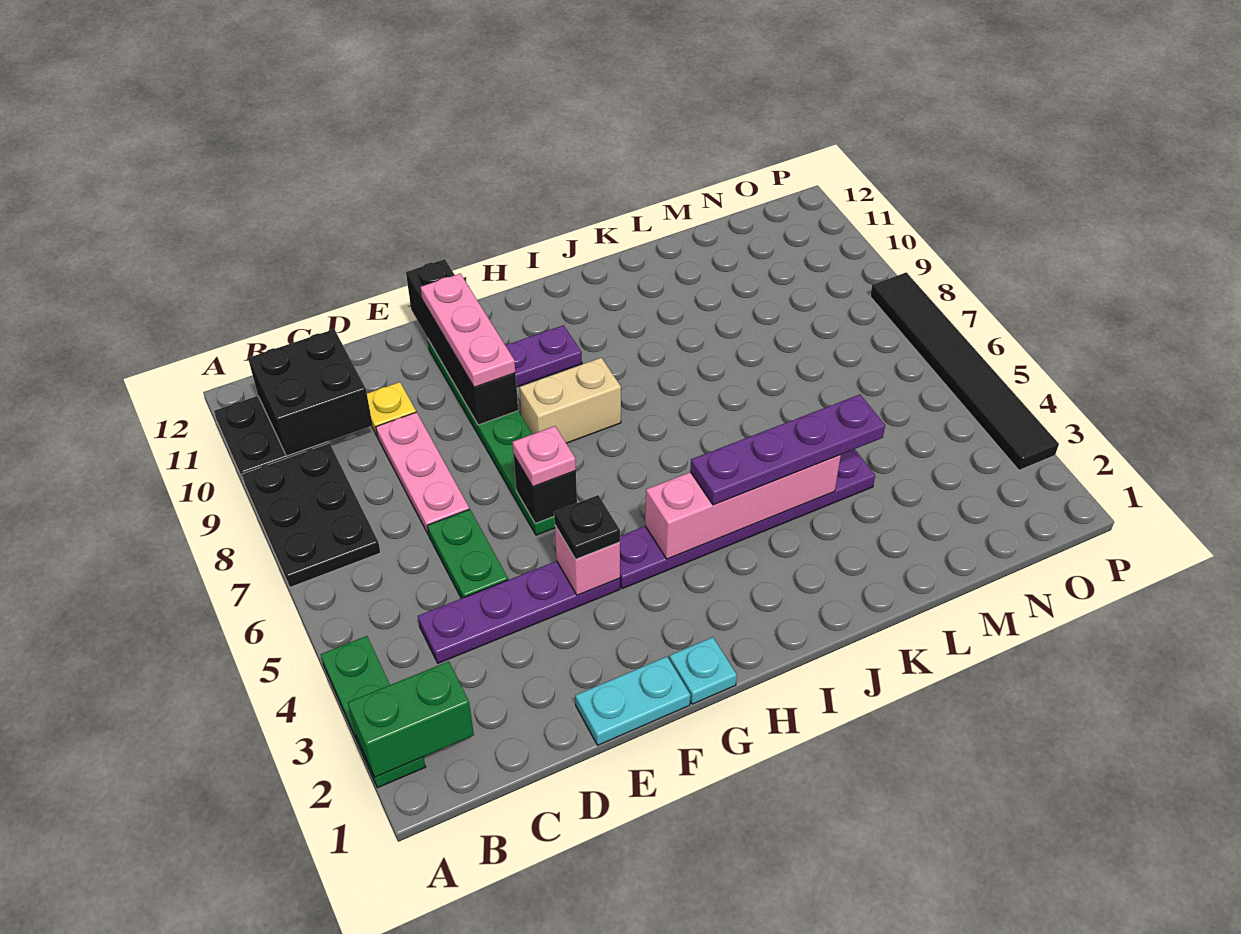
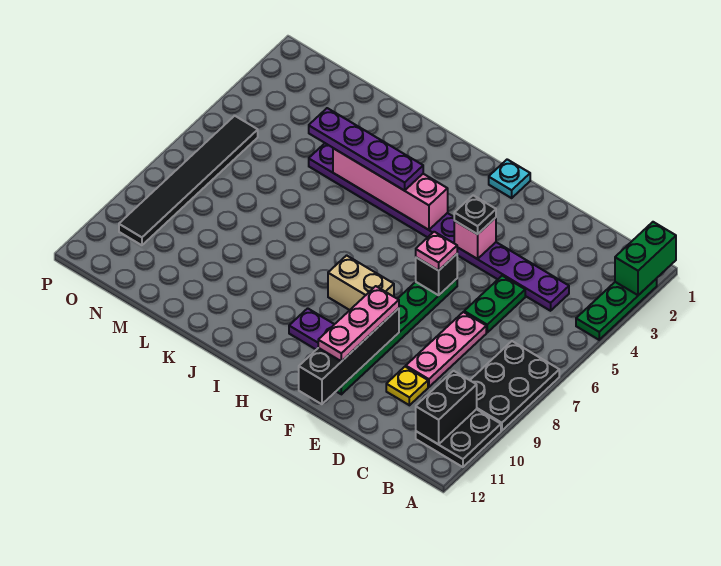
green brick A2:B2 level 2 -> green brick A1:A2 level 2
black brick B10:C11 level 2 -> black brick B10:B11 level 2
cyan plate E1:F1 level 1 -> none
black tile P3:P8 level 1 -> black tile O5:O10 level 1

